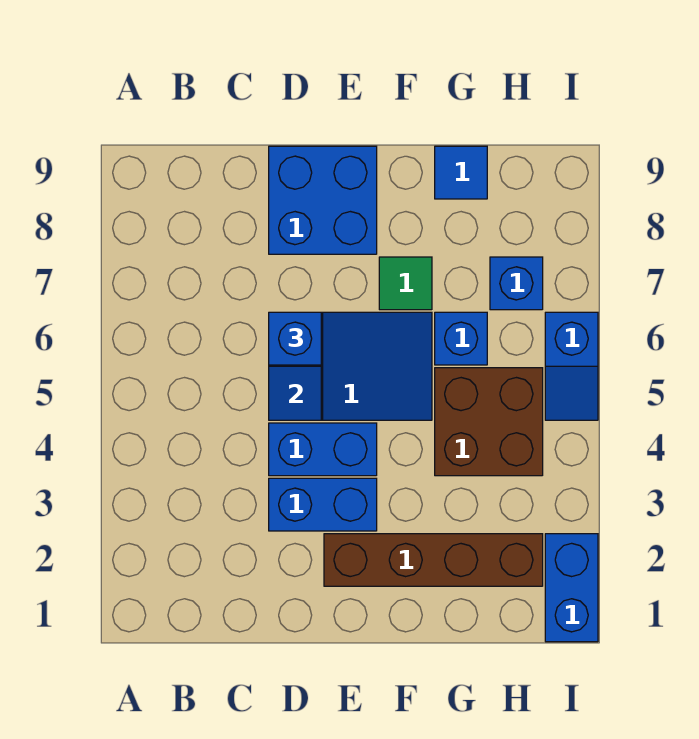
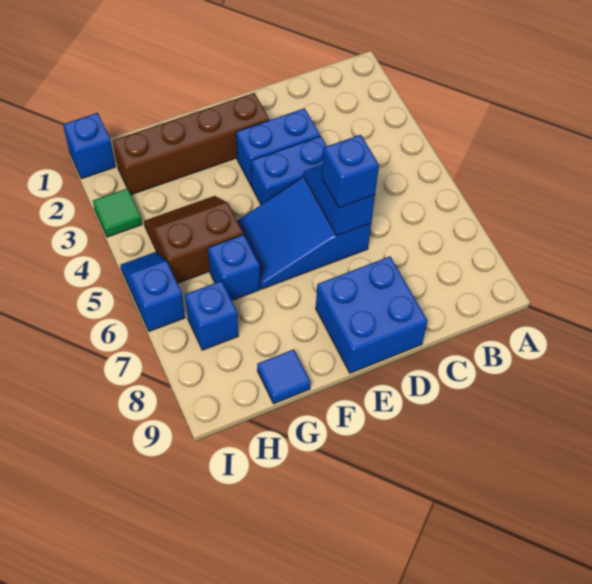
green tile F7 level 1 -> green tile I3 level 1
brown brick G4:H5 level 1 -> brown slope G4:H5 level 1 top 5
blue brick I1:I2 level 1 -> blue brick I1 level 1

